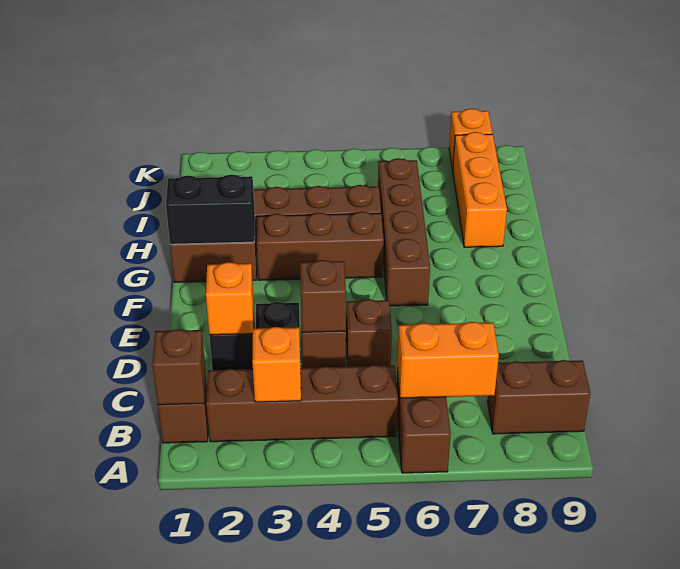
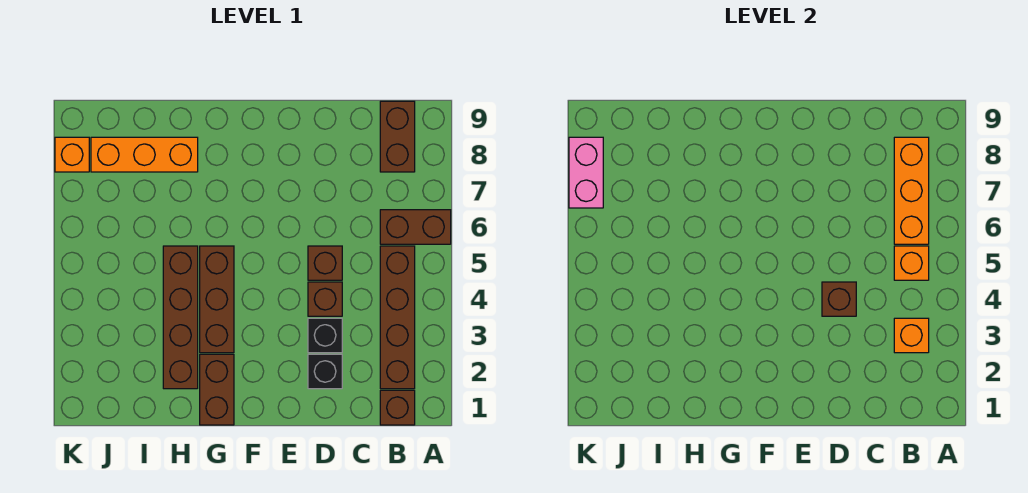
brown brick B1 level 2 -> none
orange brick B6:B7 level 2 -> orange brick B6:B8 level 2
orange brick D2 level 2 -> orange brick B5 level 2
brown brick F6:I6 level 1 -> none
black brick G1:G2 level 2 -> none
none -> pink brick K7:K8 level 2

